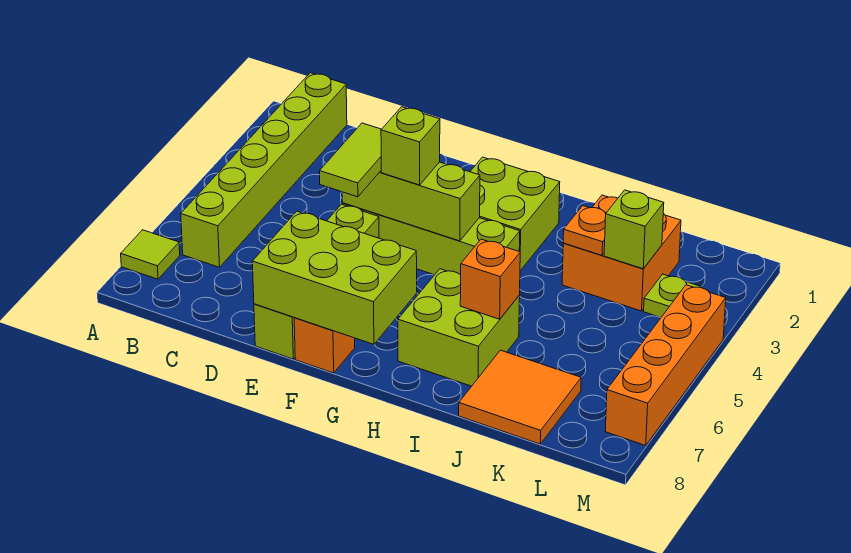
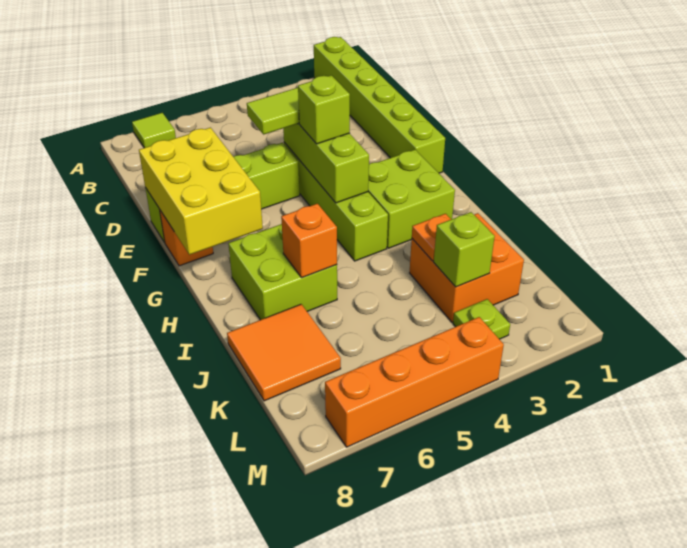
lime brick B1:B6 level 1 -> lime brick A1:F1 level 1
lime brick E7:G8 level 2 -> yellow brick E7:G8 level 2

